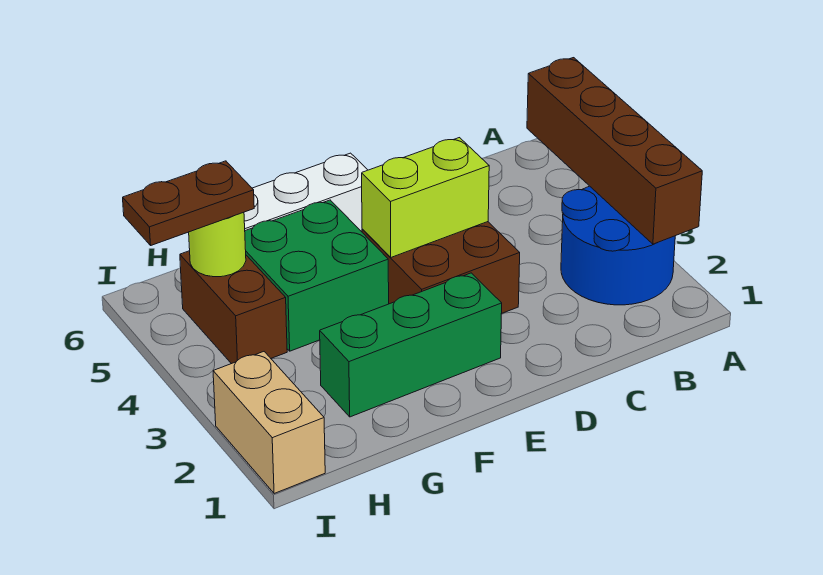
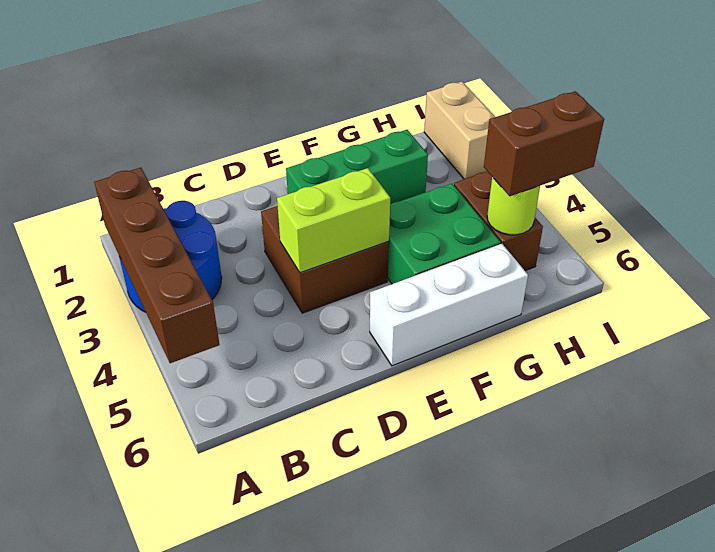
brown plate H5:I5 level 3 -> brown brick H5:I5 level 3

